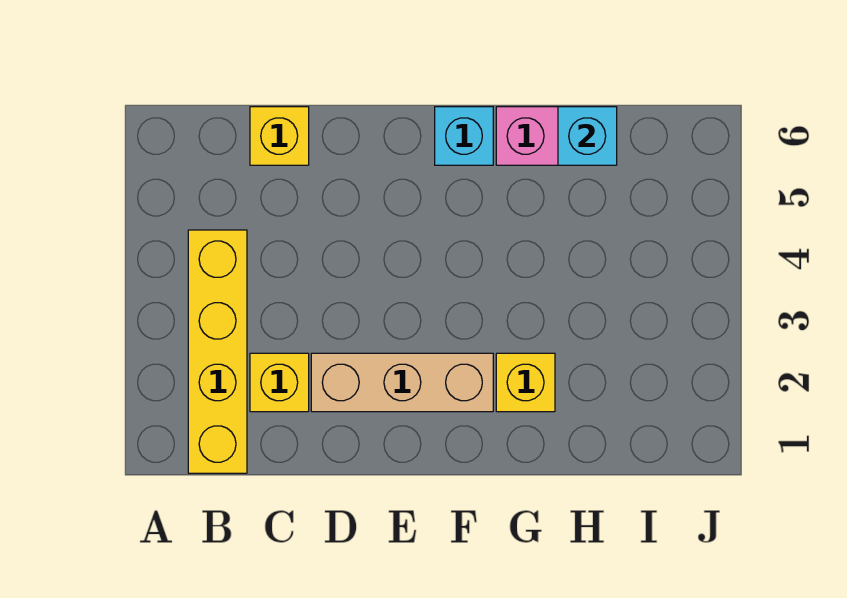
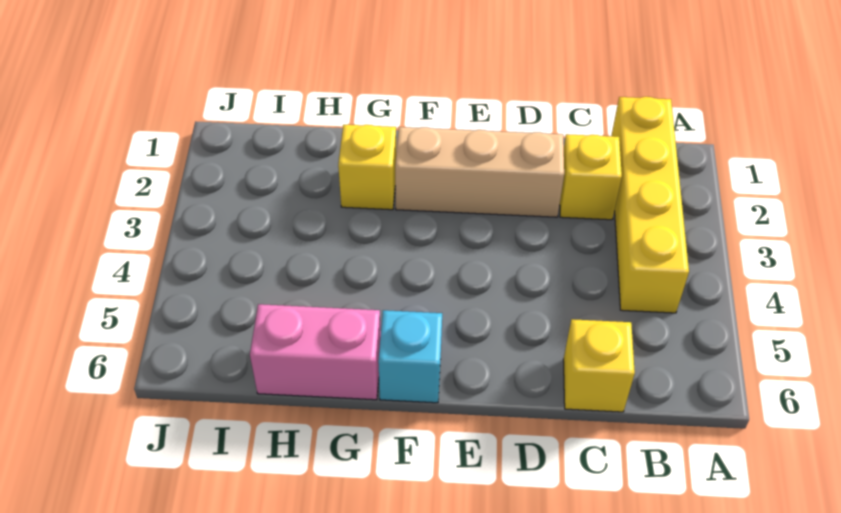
cyan brick H6 level 2 -> none

